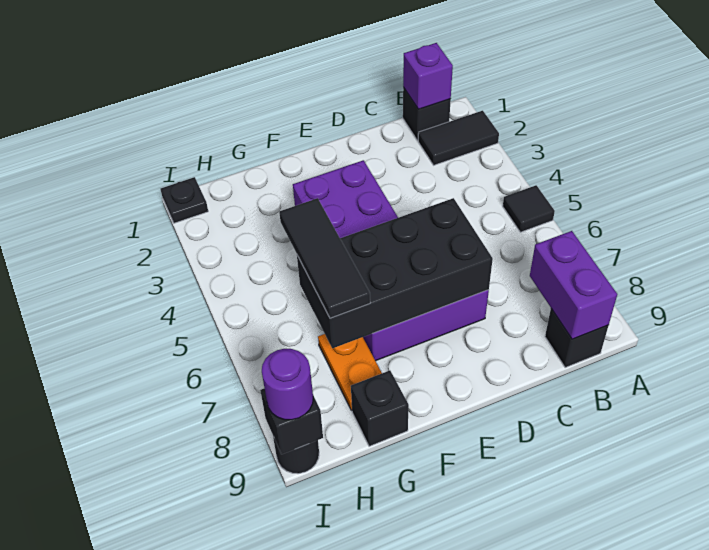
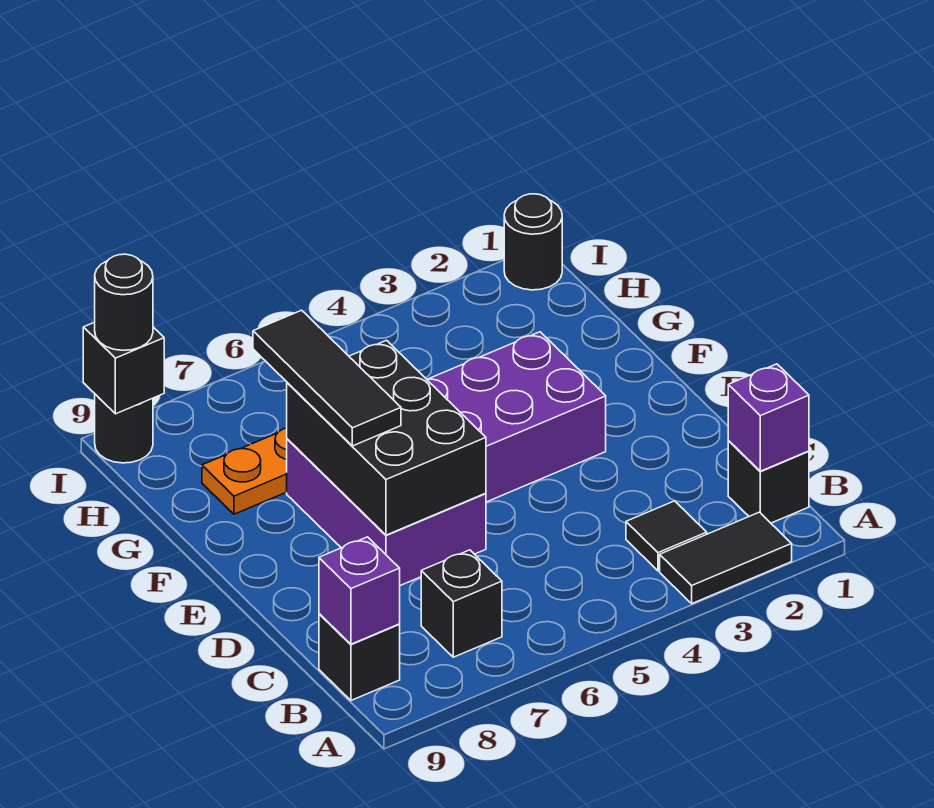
black tile A2:B2 level 1 -> black tile A2:A3 level 1
black tile A5 level 1 -> black tile B3 level 1
purple brick B8:B9 level 2 -> purple brick B9 level 2
black brick D6:G7 level 2 -> black brick D6:F7 level 2
black tile G5:G7 level 3 -> black tile E7:G7 level 3
black brick G9 level 1 -> black brick B7 level 1
black plate I1 level 1 -> black round brick I1 level 1
purple round brick I9 level 3 -> black round brick I9 level 3

